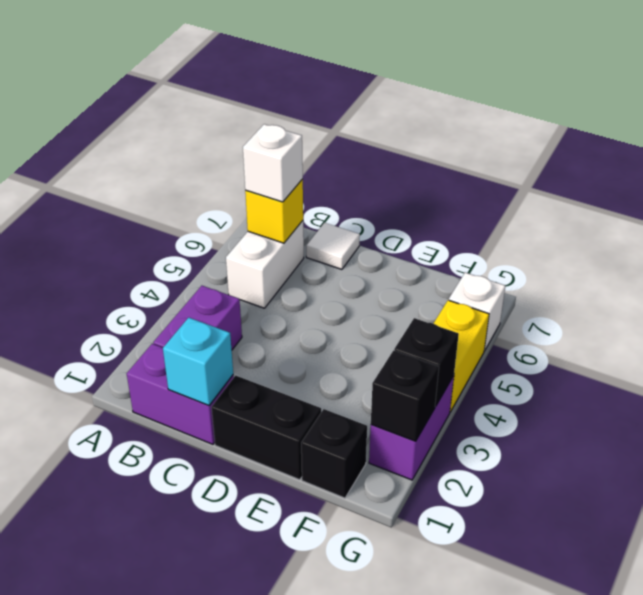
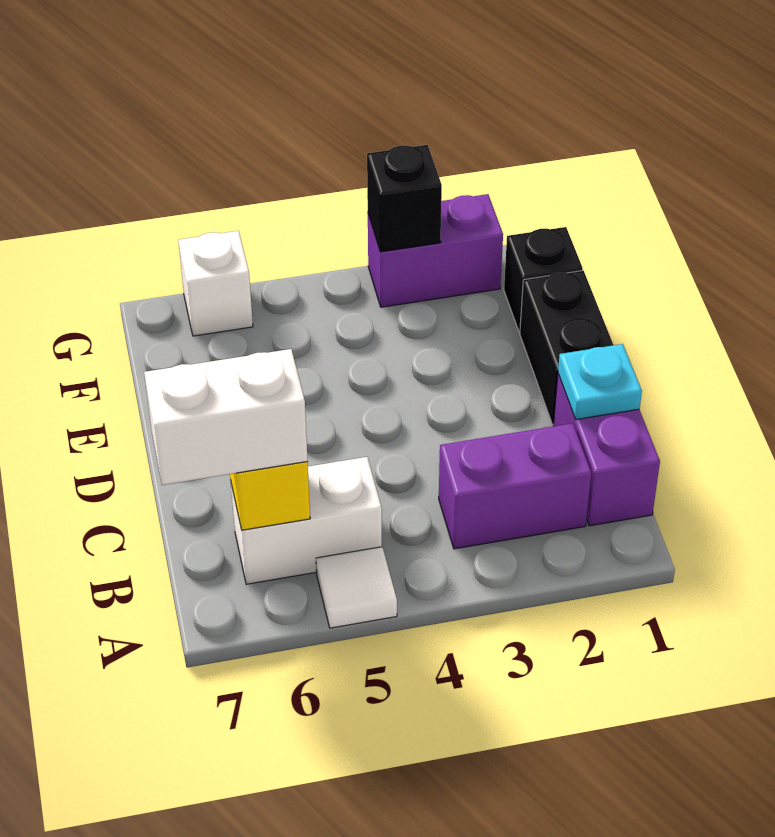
white brick B6 level 3 -> white brick B6:B7 level 3
cyan brick C1 level 2 -> cyan plate C1 level 2
white tile C7 level 1 -> white tile A5 level 1
black brick G2 level 2 -> none
yellow brick G4:G5 level 1 -> none

